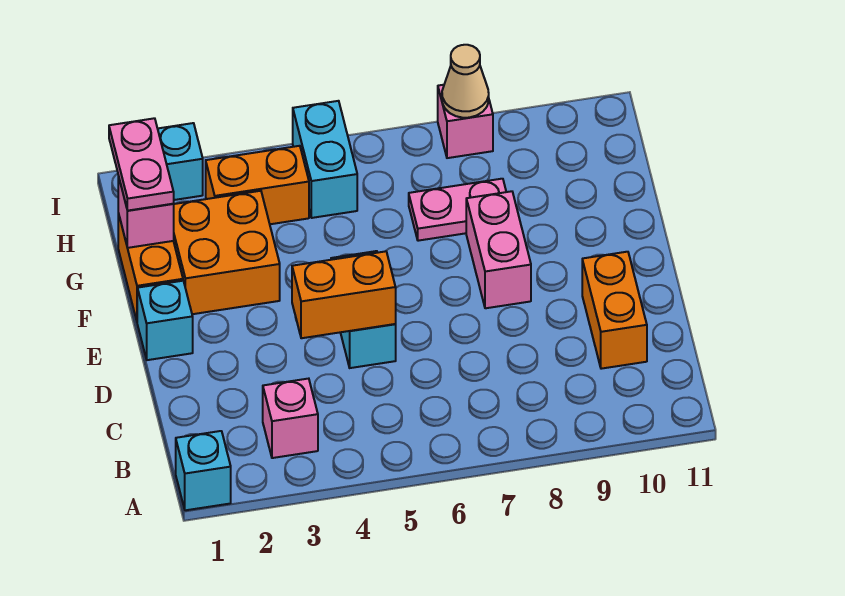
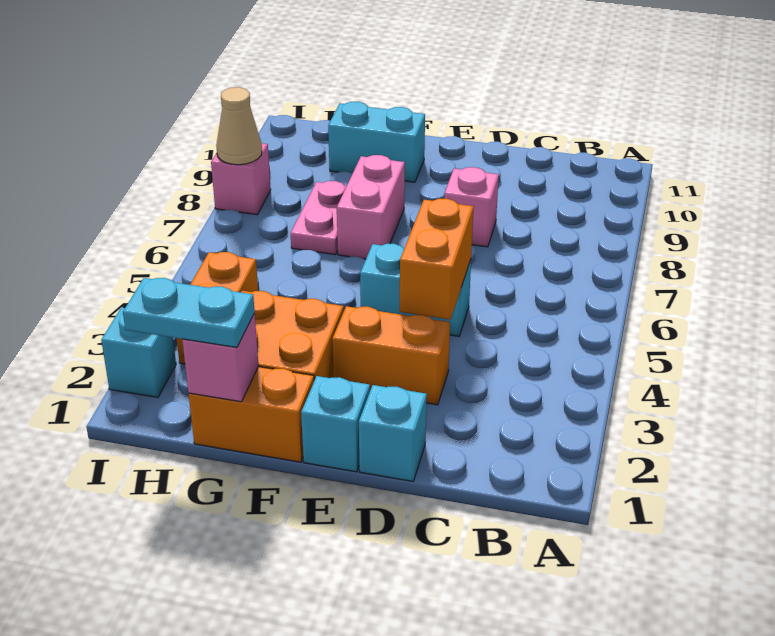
cyan brick A1 level 1 -> cyan brick D1 level 1
pink brick B3 level 1 -> pink brick D8 level 1
orange brick C10:D10 level 1 -> orange brick D3:E3 level 1
pink brick E8:F8 level 1 -> pink brick F7:F8 level 1
pink plate G1:H1 level 3 -> cyan plate G1:H1 level 3
cyan brick H5:I5 level 1 -> cyan brick F10:G10 level 1

